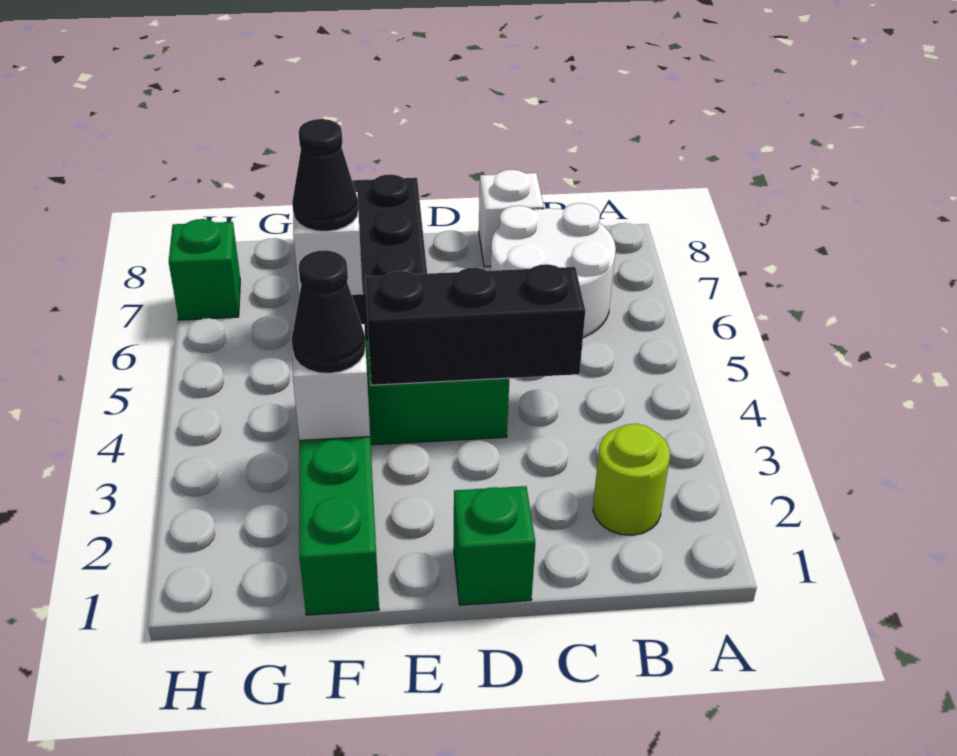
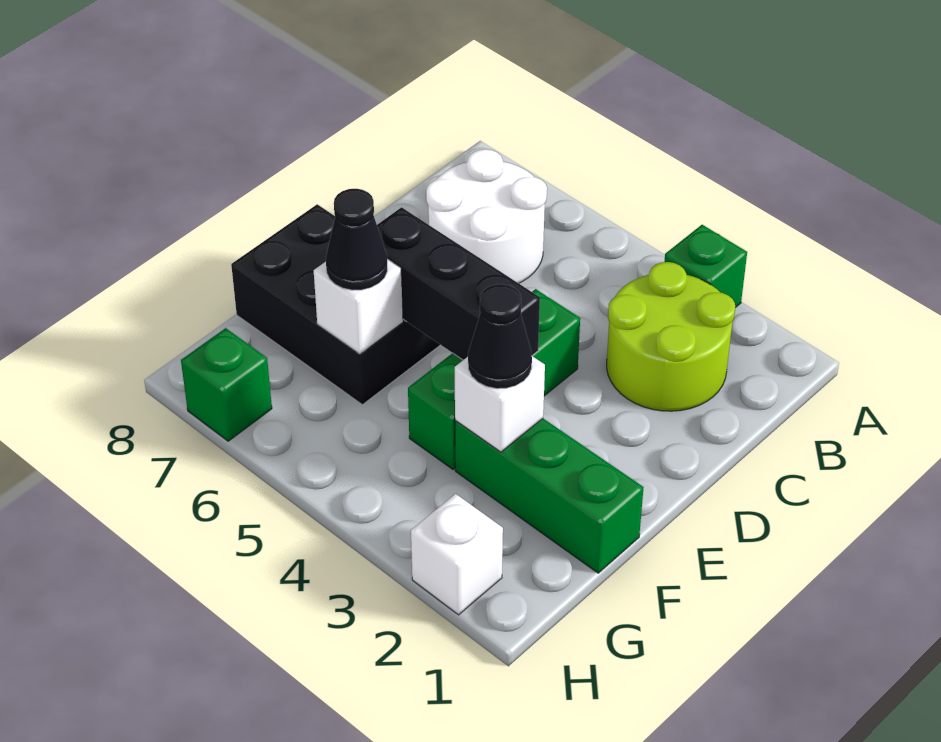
lime round brick B2 level 1 -> lime round brick B2:C3 level 1
black brick C4:E4 level 2 -> black brick E4:E6 level 2
white brick C8 level 1 -> white brick H2 level 1
green brick D1 level 1 -> green brick A3 level 1

